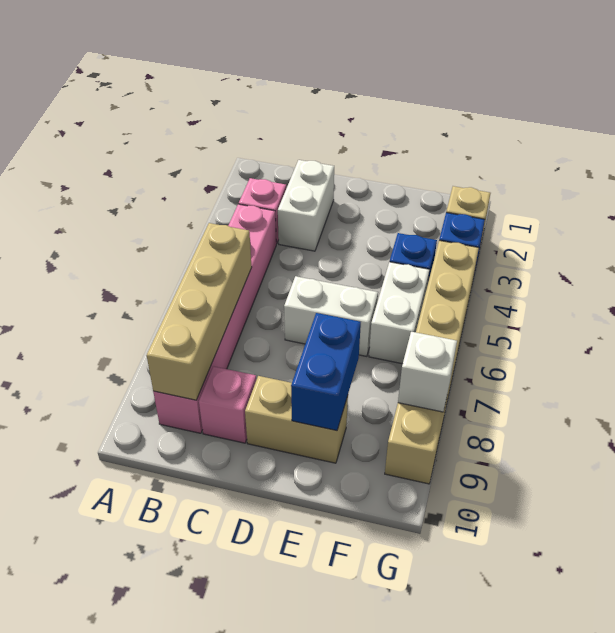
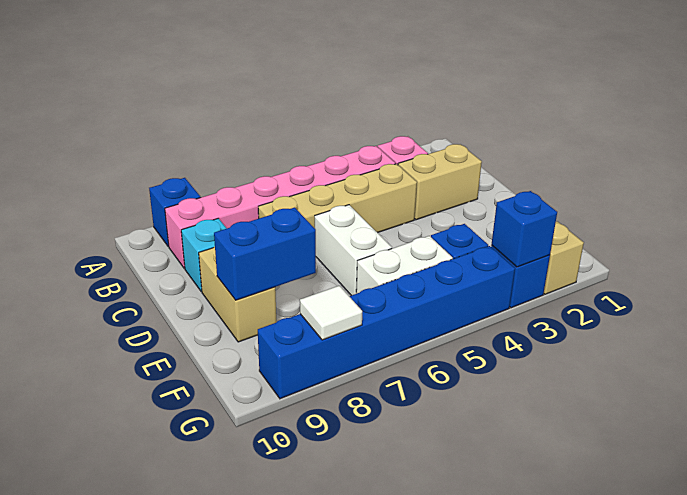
none -> blue brick A9 level 1
tan brick B6:B9 level 2 -> tan brick C4:C7 level 1
white brick C2:C3 level 1 -> tan brick C2:C3 level 1
pink brick C9 level 1 -> cyan brick C9 level 1
none -> blue brick G3 level 2
tan brick G4:G9 level 1 -> blue brick G4:G9 level 1
white brick G8 level 2 -> white tile G8 level 2

